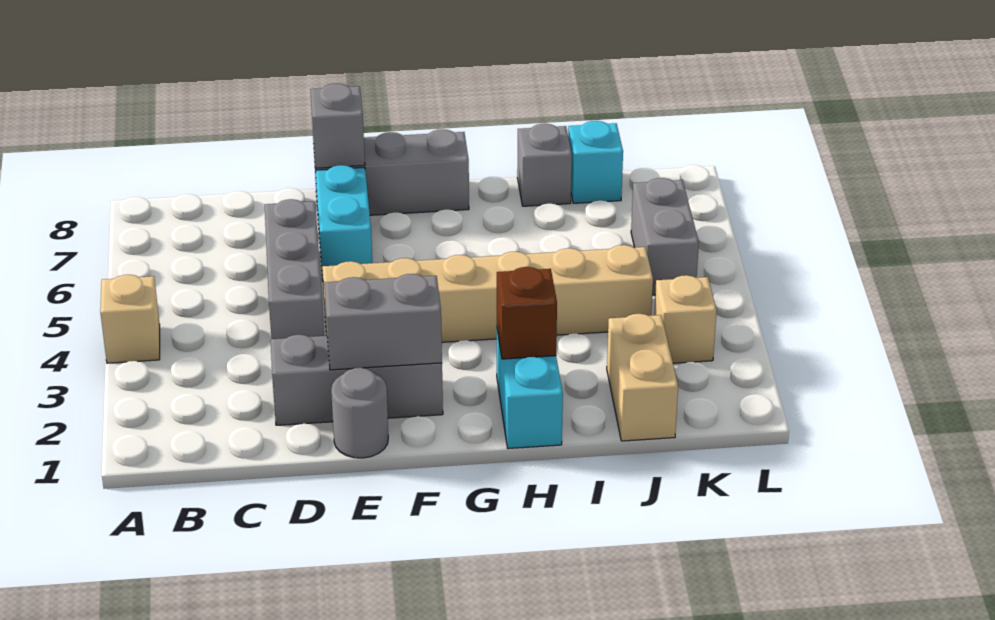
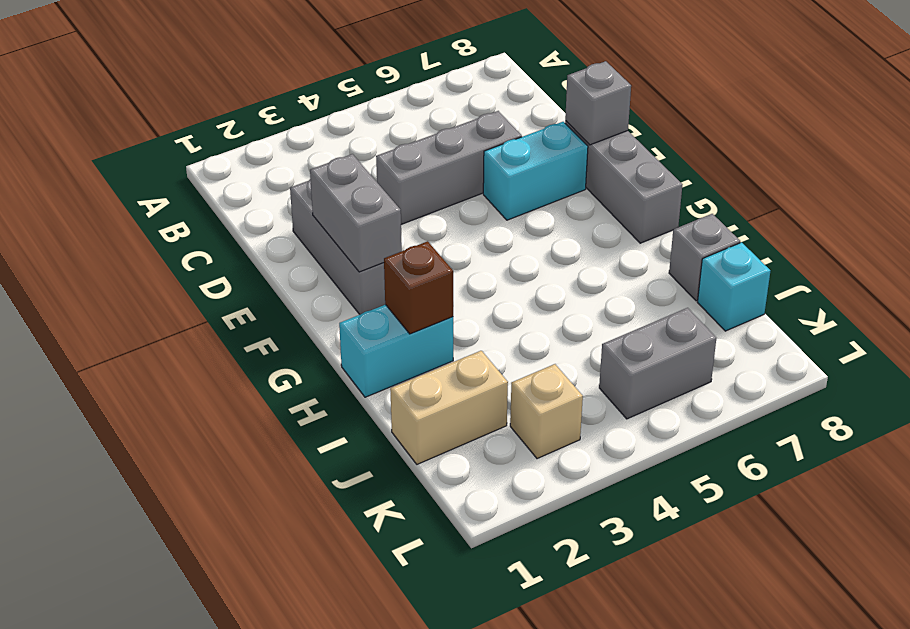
tan brick A4 level 1 -> none
grey round brick E1 level 1 -> none
tan brick E4:J4 level 1 -> none

